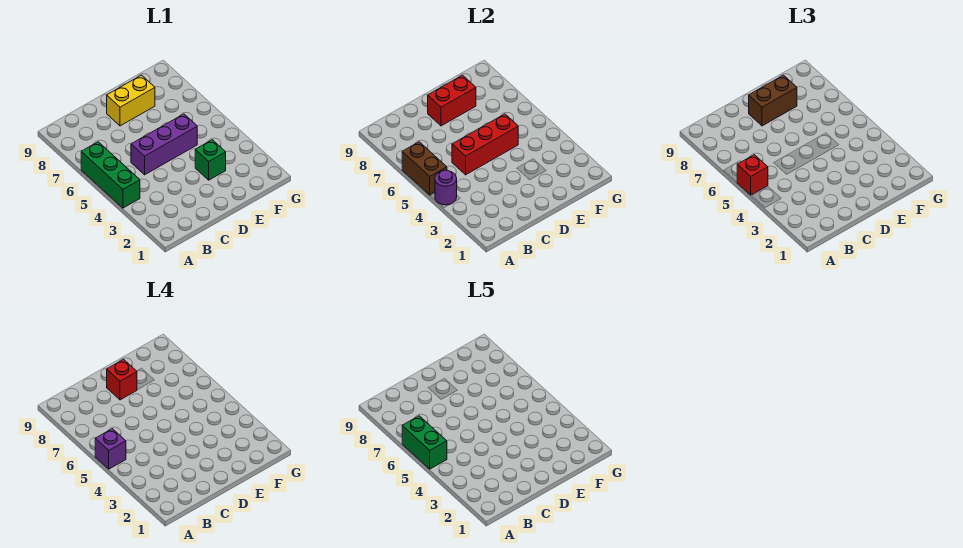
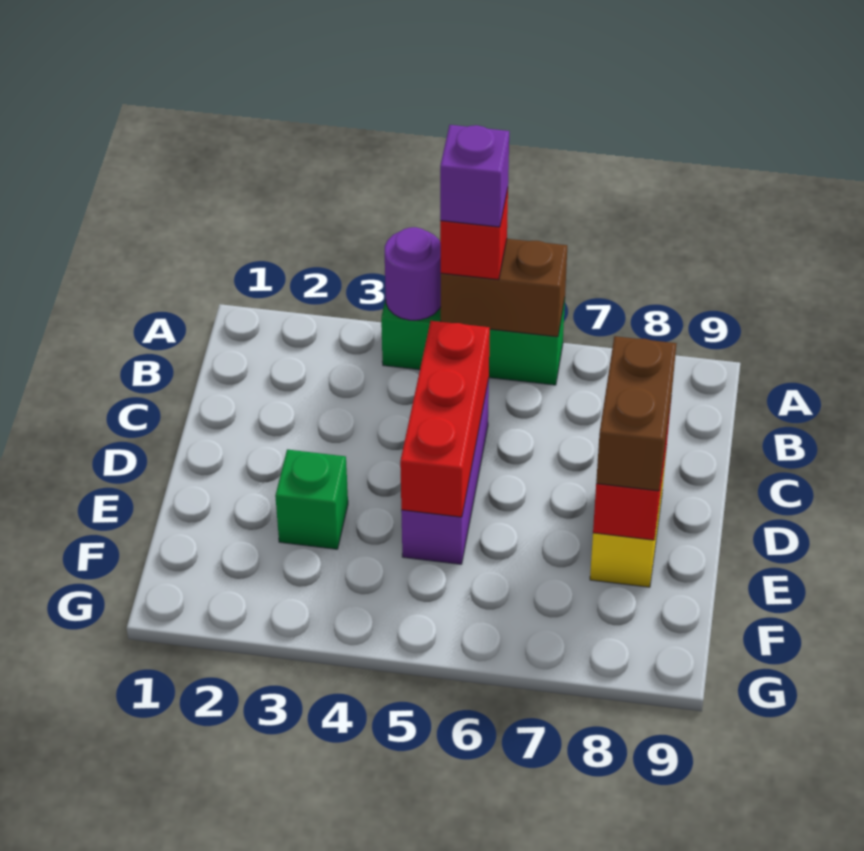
green brick A5:A6 level 5 -> none
red brick D8 level 4 -> none

